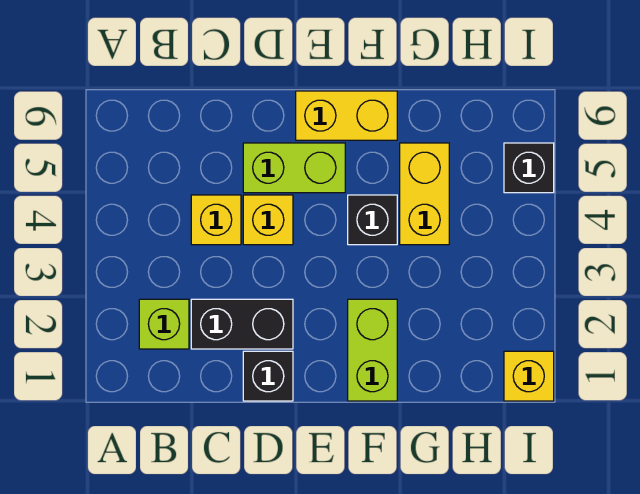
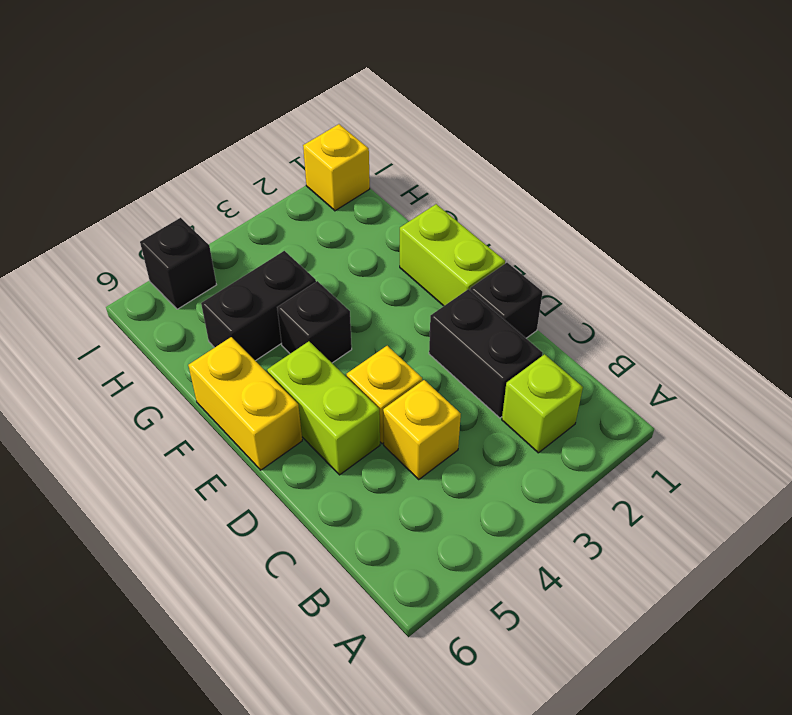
lime brick F1:F2 level 1 -> lime brick E1:F1 level 1
yellow brick G4:G5 level 1 -> black brick G4:G5 level 1

